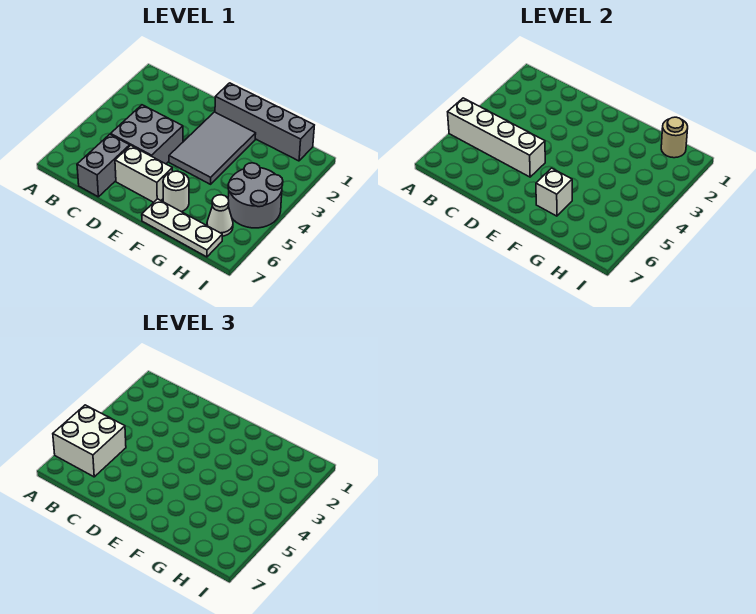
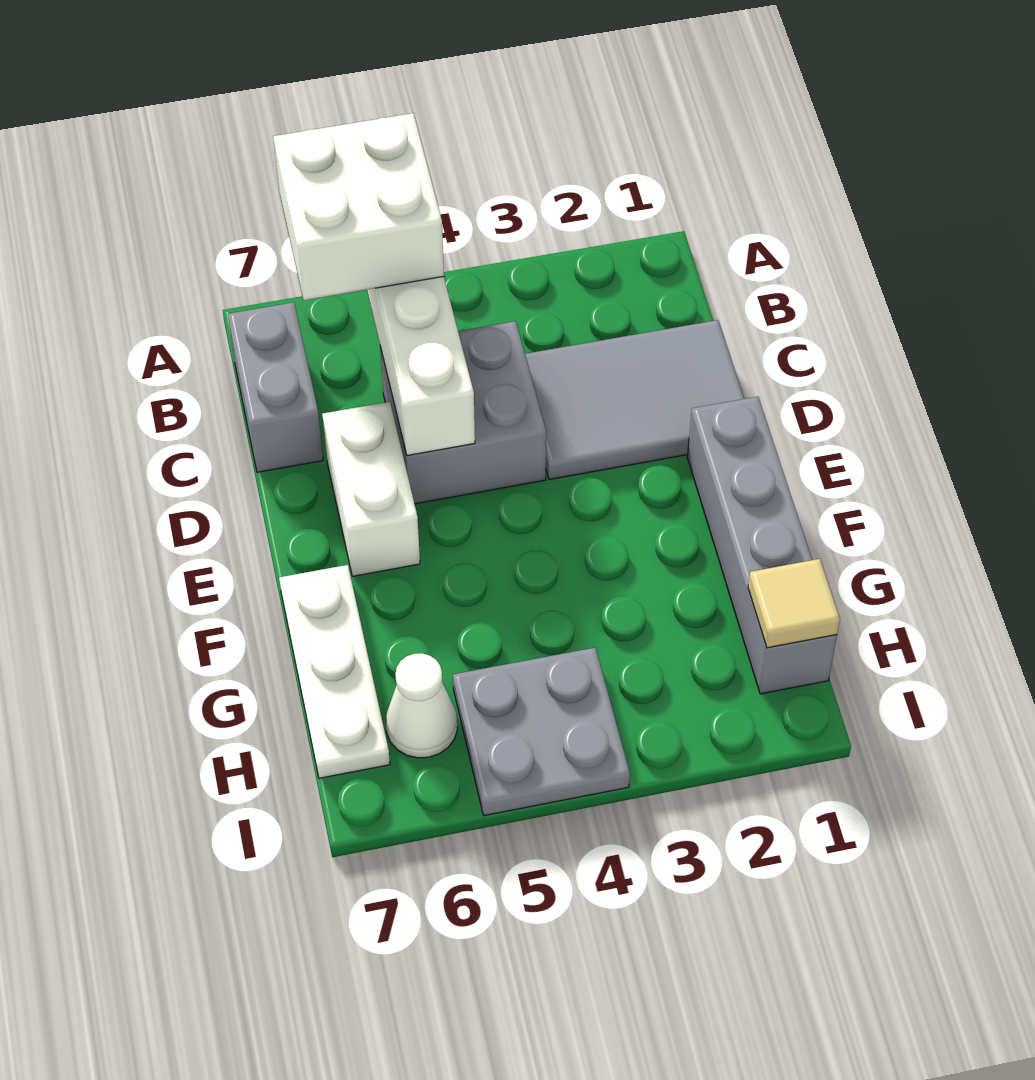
grey brick C6:C7 level 1 -> grey brick B7:C7 level 1
grey tile E2:F4 level 1 -> grey tile C1:D3 level 1
white round brick F6 level 1 -> none
white brick F6 level 2 -> none
tan round brick H1 level 2 -> tan tile H1 level 2
grey round brick H4:I5 level 1 -> grey plate H4:I5 level 1

